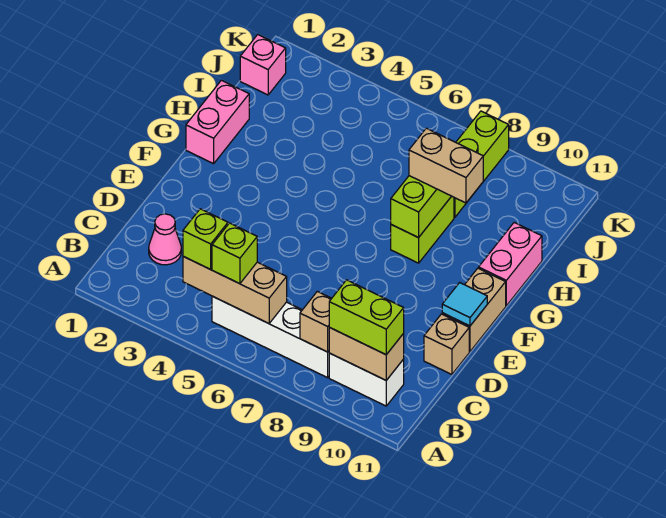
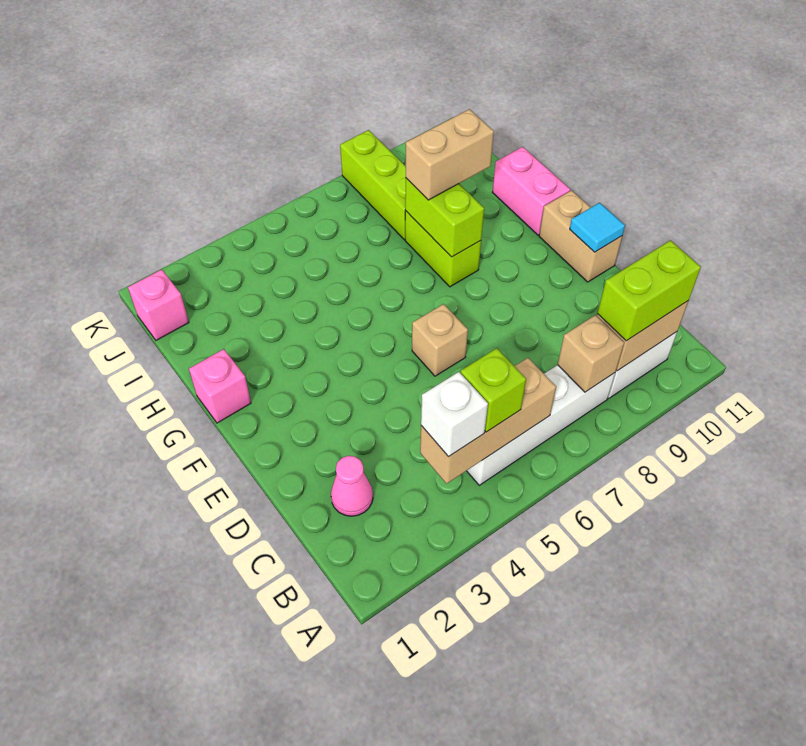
lime brick B4 level 3 -> white brick B4 level 3
tan brick D11 level 1 -> tan brick E6 level 1
pink brick G1:H1 level 1 -> pink brick G1 level 1

